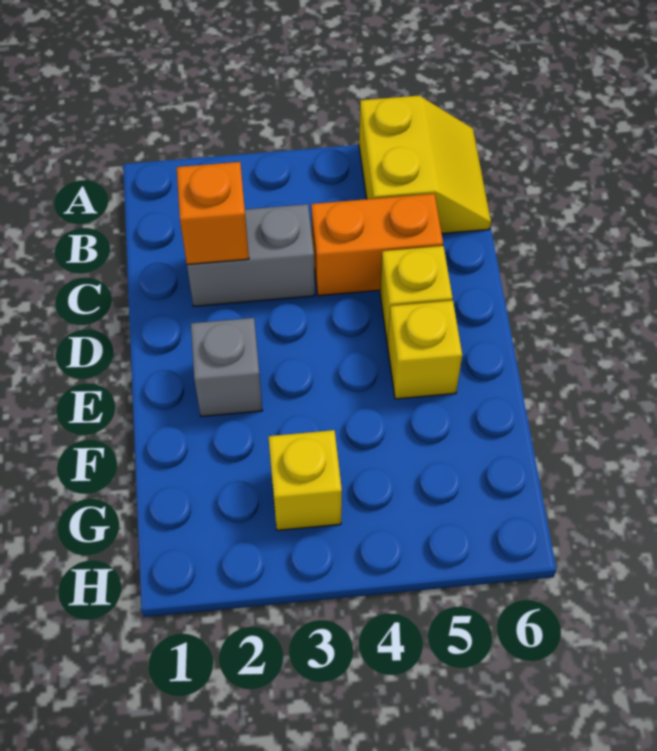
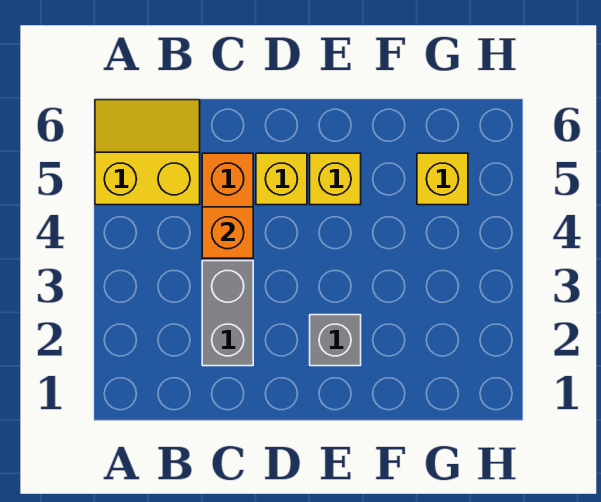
orange brick C2 level 2 -> orange brick C4 level 2
yellow brick G3 level 1 -> yellow brick G5 level 1

